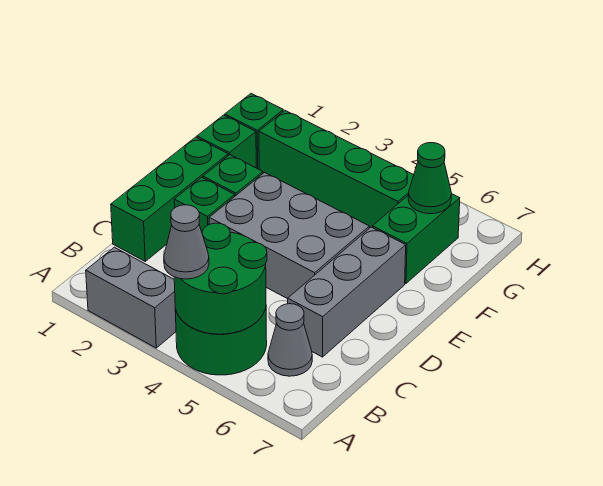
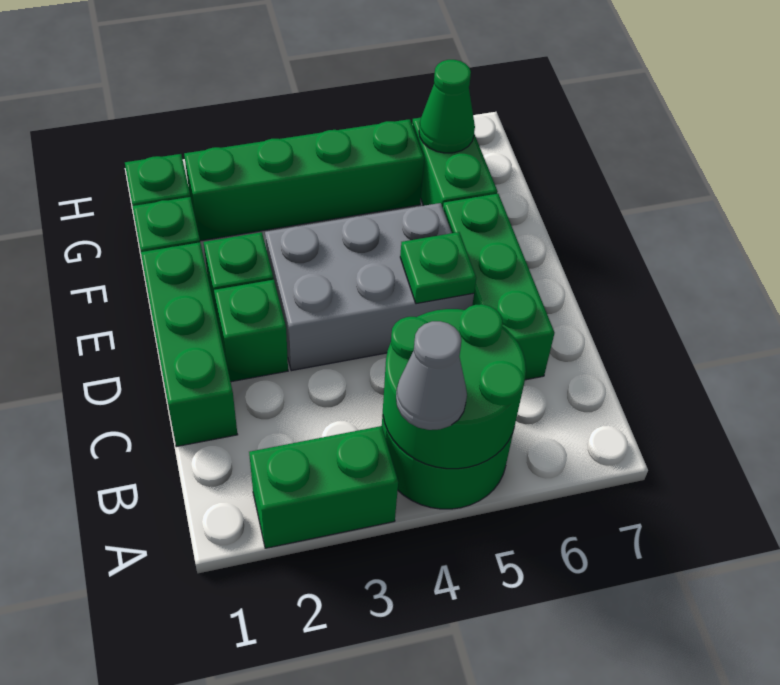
grey brick A2:A3 level 1 -> green brick A2:A3 level 1
grey cone B6 level 1 -> none
grey brick C6:E6 level 1 -> green brick C6:E6 level 1
none -> green plate D5 level 2

